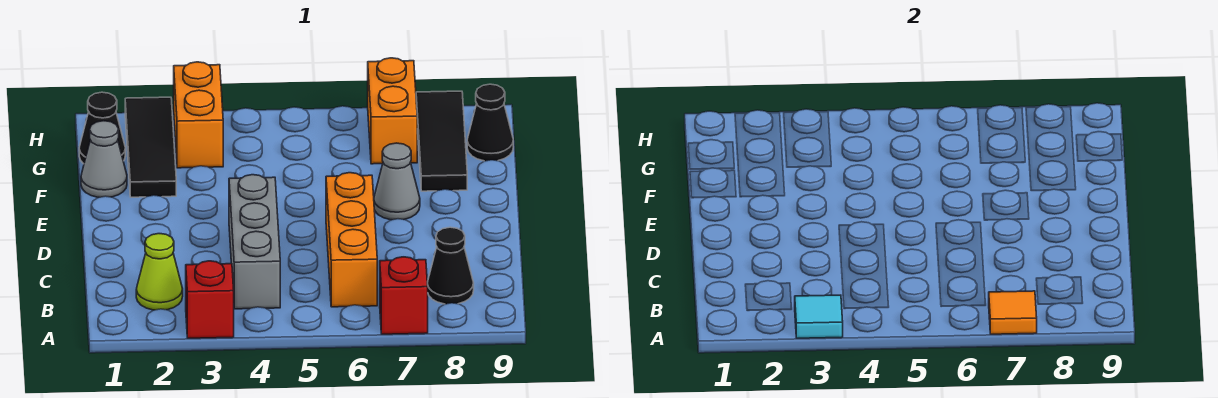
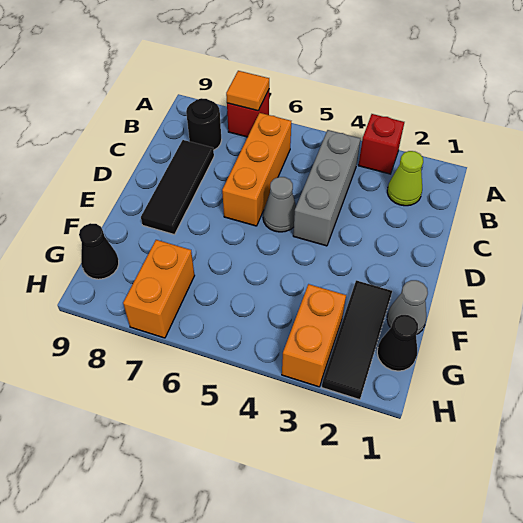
cyan tile A3 level 2 -> none
black cone B8 level 1 -> black round brick B8 level 1
grey cone E7 level 1 -> grey cone D5 level 1
black tile F8:H8 level 1 -> black tile C8:E8 level 1

